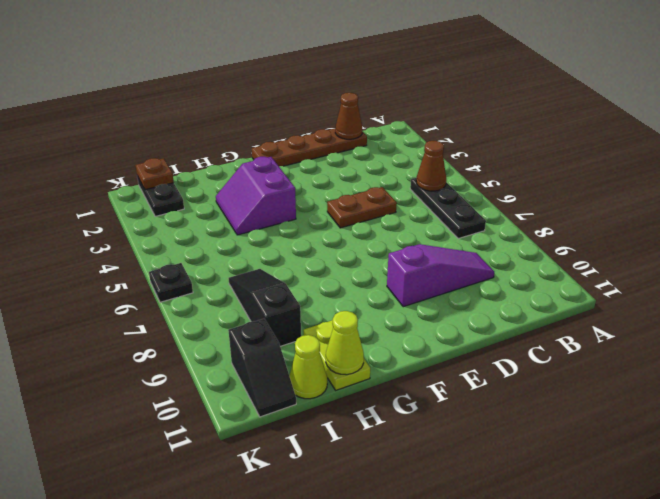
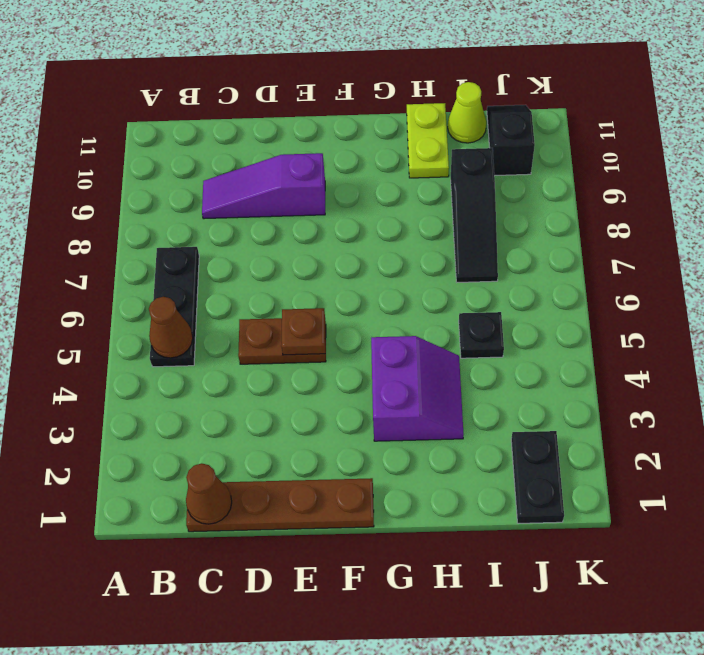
lime cone H11 level 2 -> none
brown plate J1 level 2 -> brown plate E5 level 2
black plate K6 level 1 -> black plate I5 level 1

